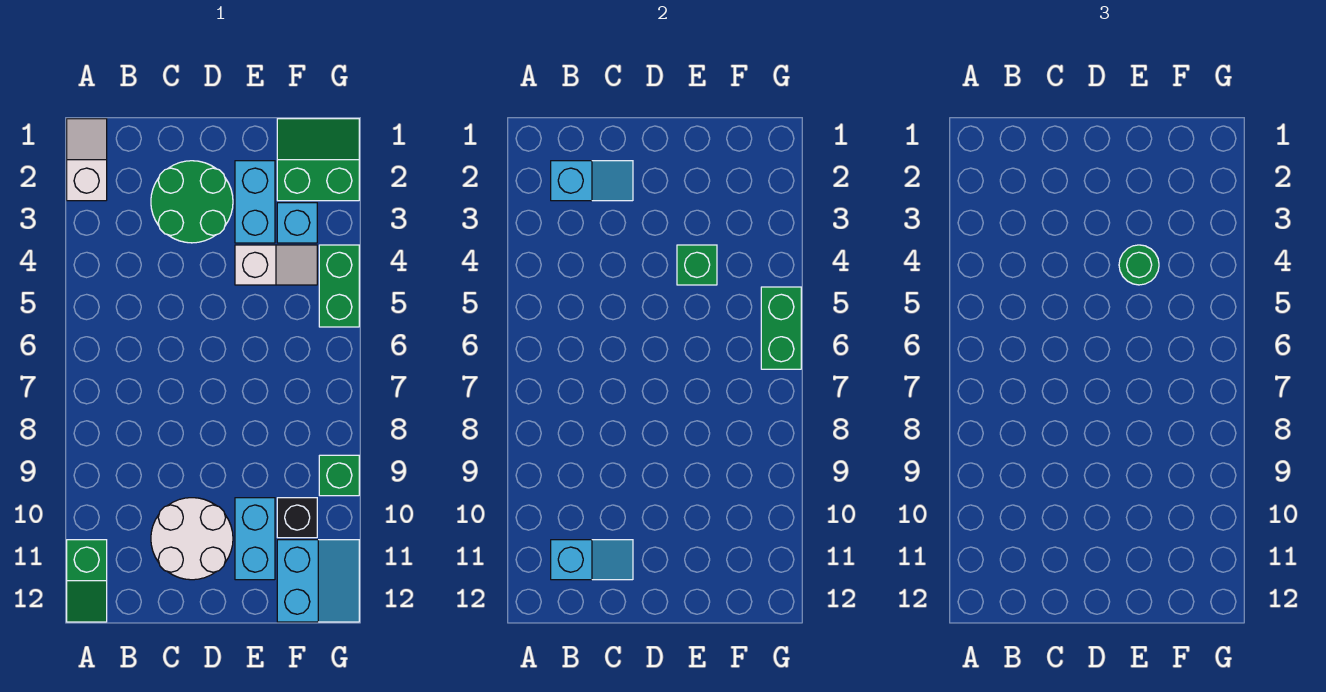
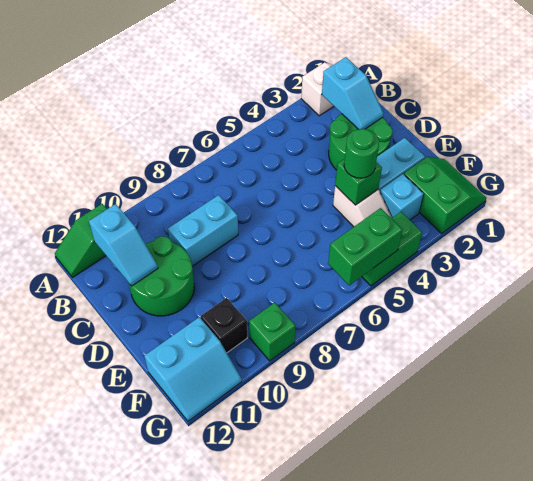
white round brick C10:D11 level 1 -> green round brick C10:D11 level 1
cyan brick E10:E11 level 1 -> cyan brick C8:C9 level 1

